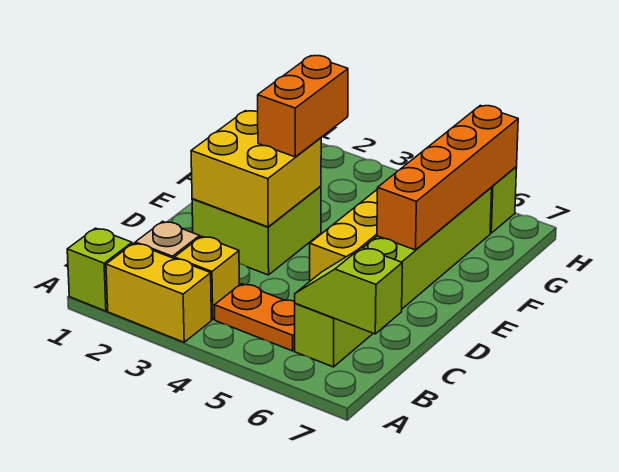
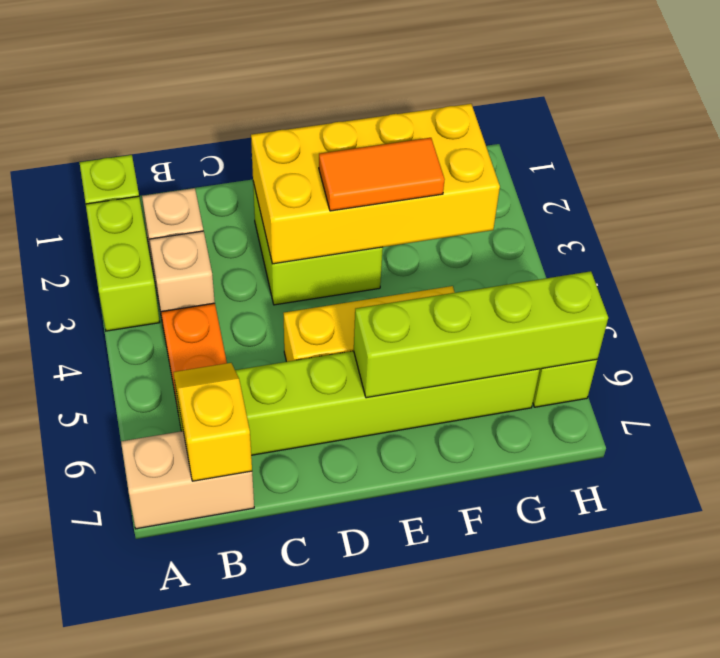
yellow brick A2:A3 level 1 -> lime brick A2:A3 level 1
none -> tan brick A7:B7 level 1
yellow brick B3 level 1 -> tan brick B3 level 1
lime slope B6:B7 level 2 top 7 -> yellow slope B6:B7 level 2 top 7
yellow brick D2:E3 level 2 -> yellow brick D2:G3 level 2
orange brick E3:F3 level 3 -> orange tile E3:F3 level 3
orange brick E6:H6 level 2 -> lime brick E6:H6 level 2

